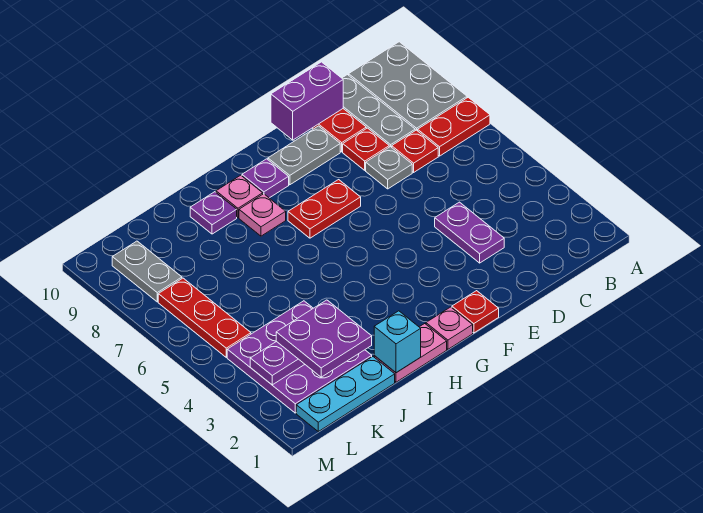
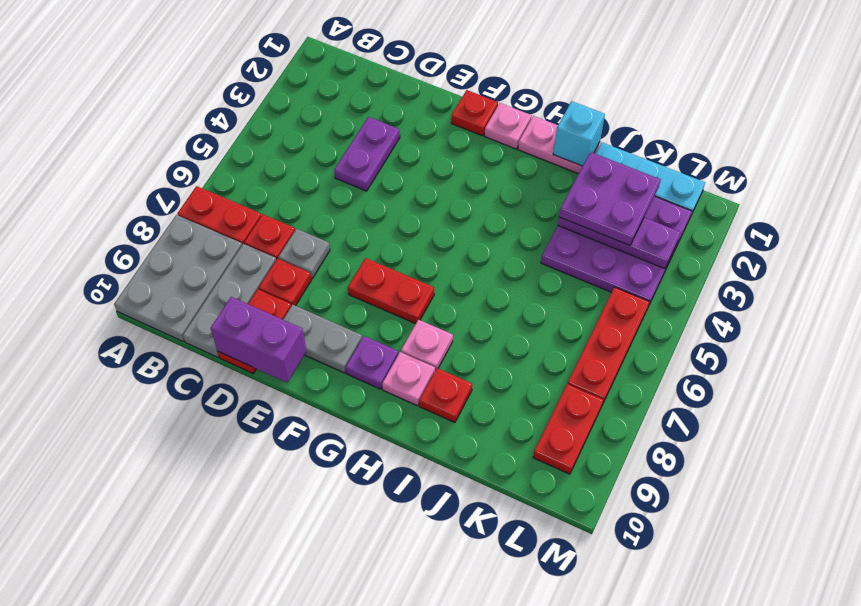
purple plate I9 level 1 -> red plate I9 level 1
grey plate L8:L9 level 1 -> red plate L8:L9 level 1

